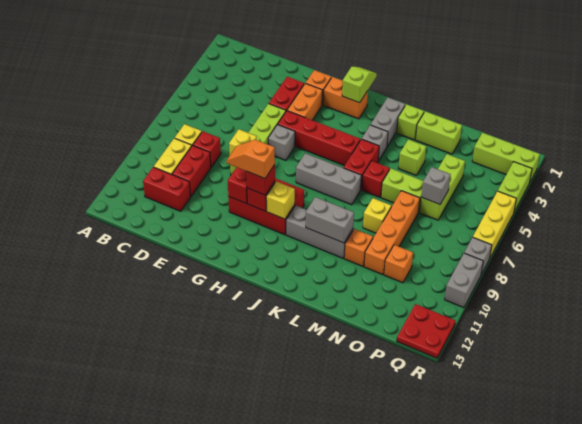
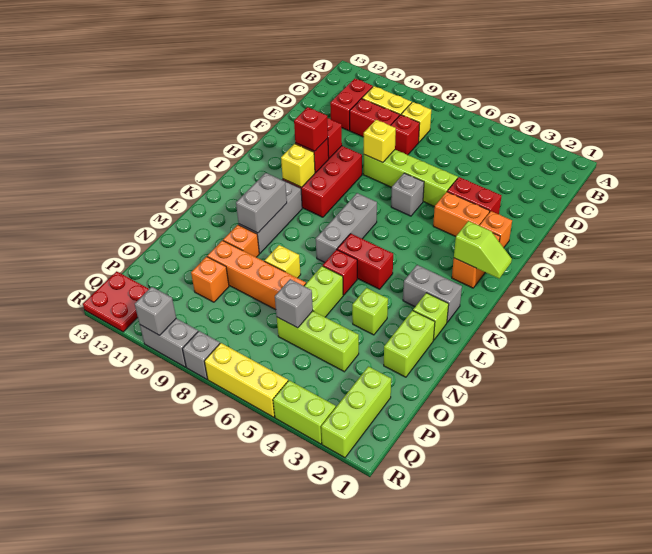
red brick G5:J5 level 1 -> none
orange slope G10:H10 level 4 top H -> none
grey brick K4 level 1 -> grey brick R10 level 2

